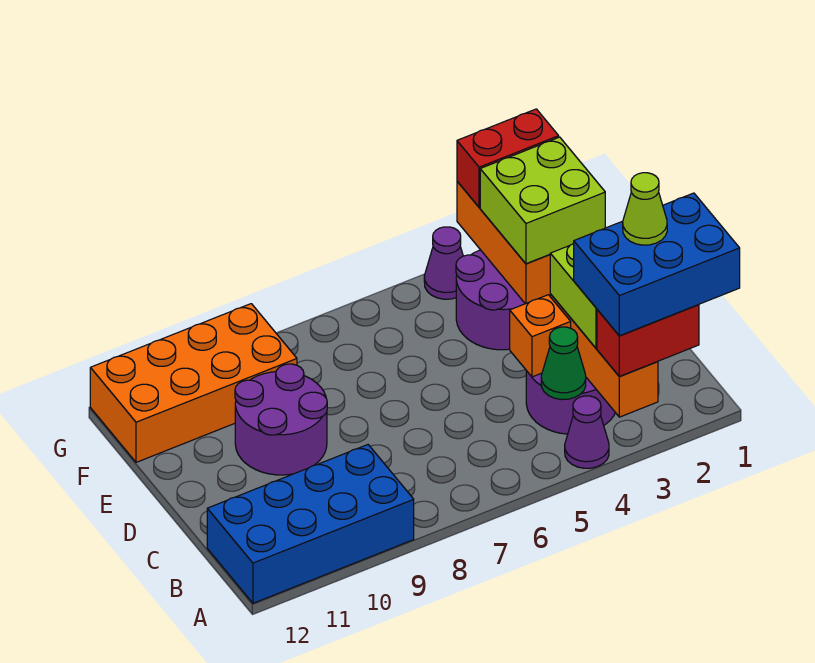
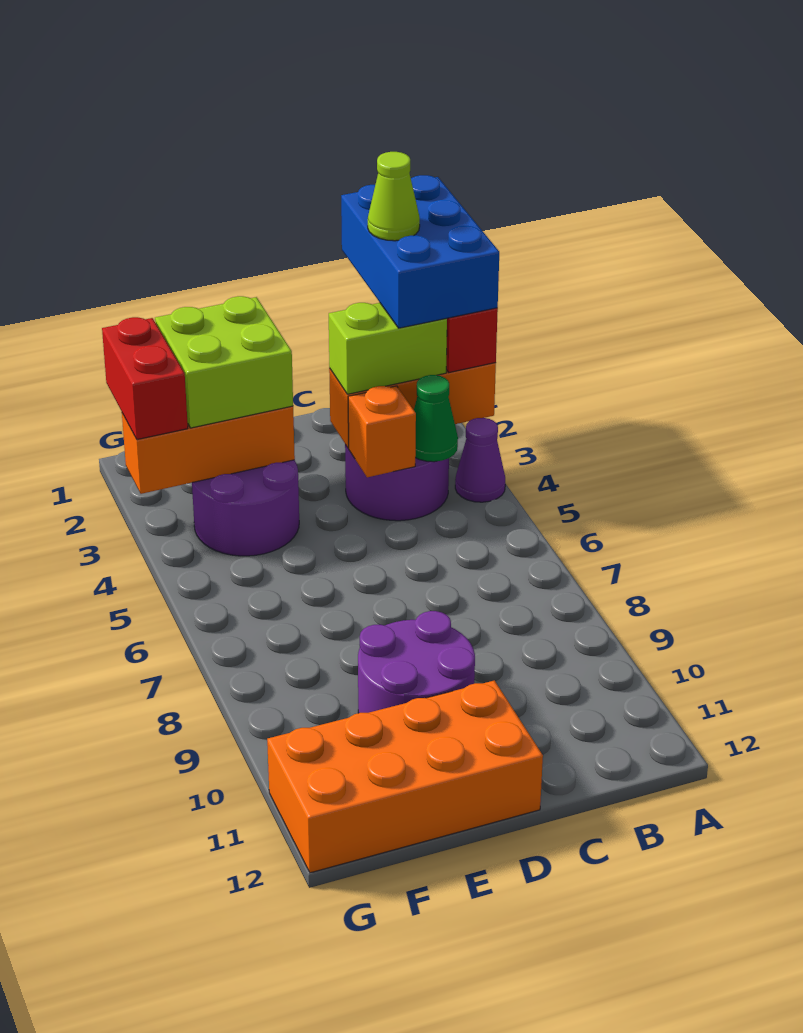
blue brick A9:B12 level 1 -> none
orange brick F9:G12 level 1 -> orange brick D11:G12 level 1
purple cone G4 level 1 -> none

